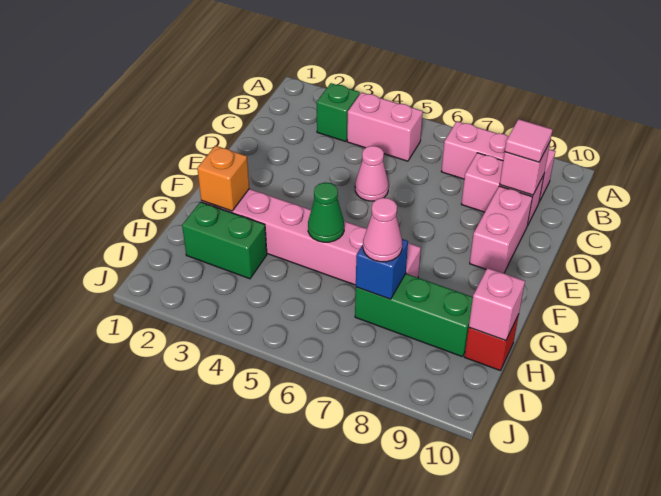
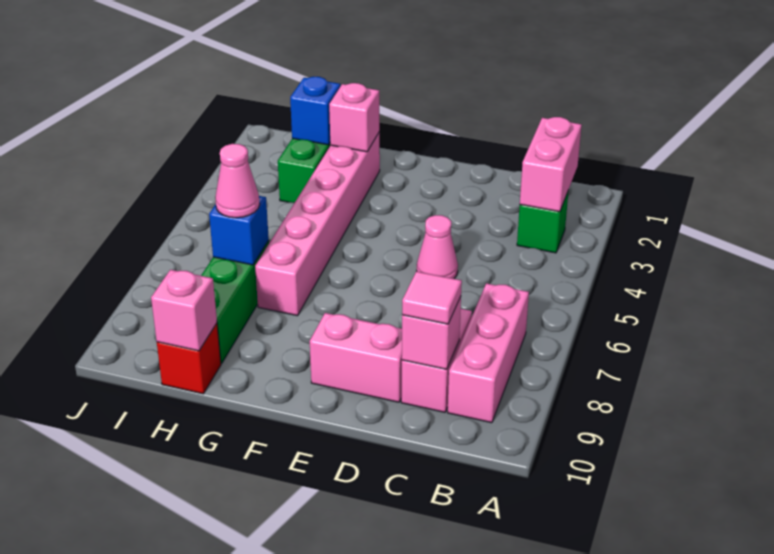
pink brick B4:B5 level 1 -> pink brick B2:B3 level 2
orange brick G2 level 2 -> pink brick G2 level 2
green cone G5 level 2 -> none
none -> blue brick H2 level 2

